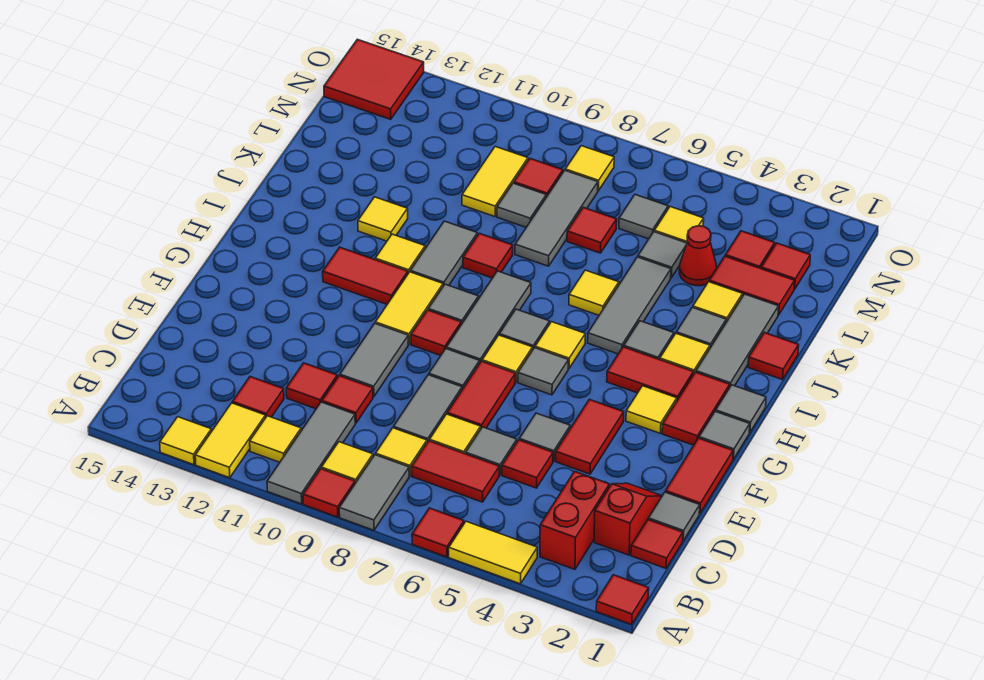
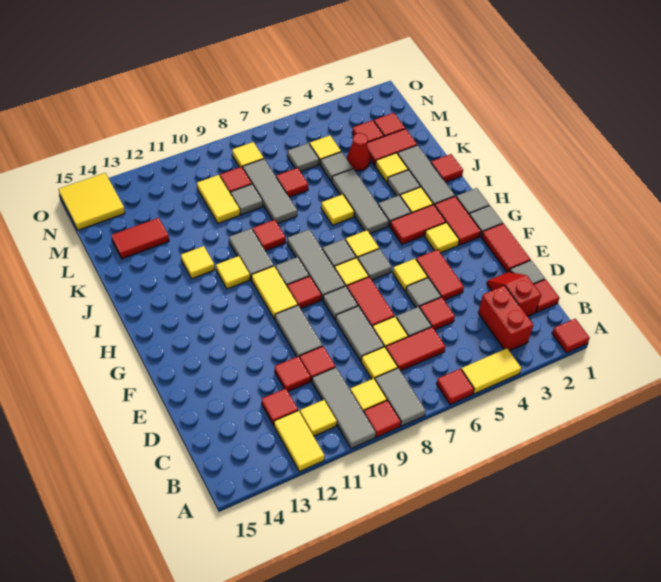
yellow tile A13 level 1 -> yellow tile F5 level 1
red tile H11:H12 level 1 -> red tile L13:L14 level 1
red tile N14:O15 level 1 -> yellow tile N14:O15 level 1

